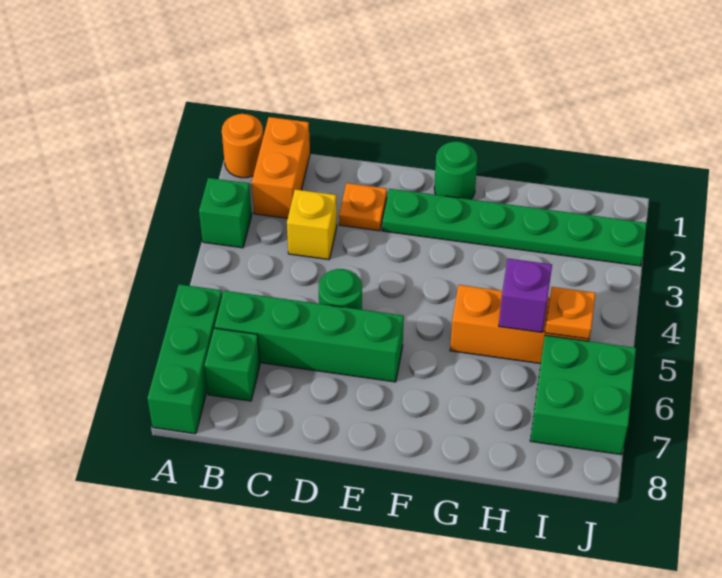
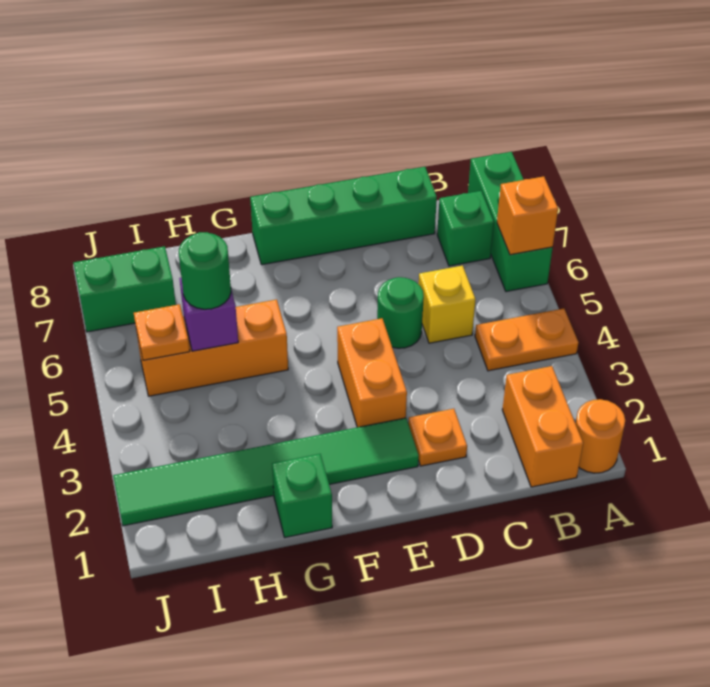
green brick A3 level 1 -> green brick G1 level 1
none -> orange plate A4:B4 level 1
none -> orange brick A6 level 2
green brick B6:E6 level 1 -> green brick C8:F8 level 1
yellow brick C3 level 1 -> yellow brick C5 level 1
green plate E2:J2 level 1 -> green tile E2:J2 level 1
none -> orange brick E3:E4 level 1
green round brick F1 level 1 -> green round brick H5 level 3
green brick I6:J7 level 1 -> green brick I7:J7 level 1

